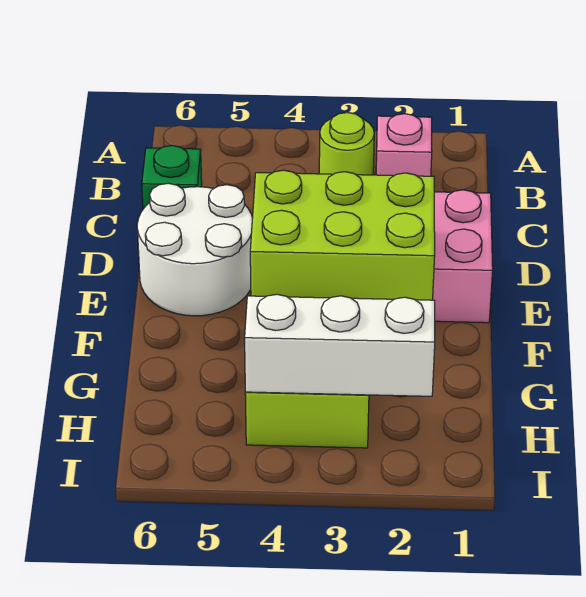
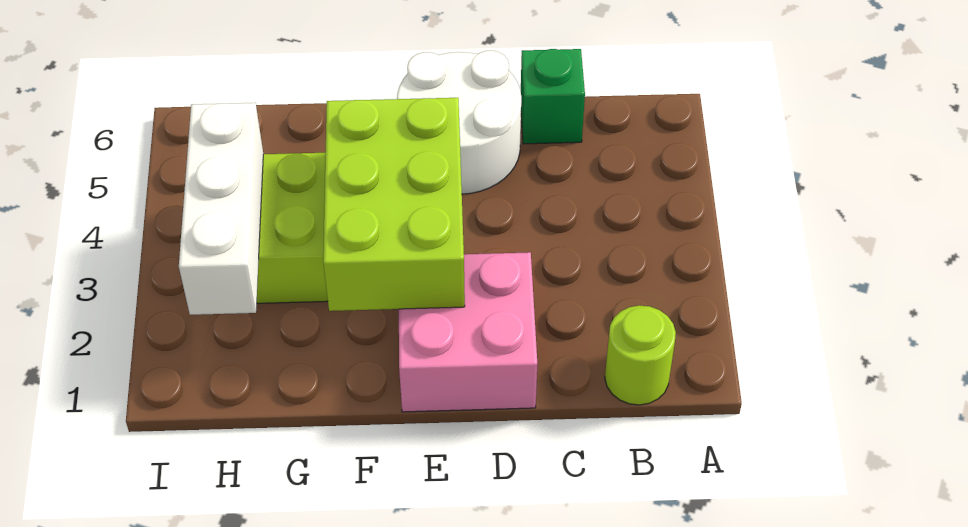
pink brick B2 level 1 -> none
lime round brick B3 level 1 -> lime round brick B1 level 1

